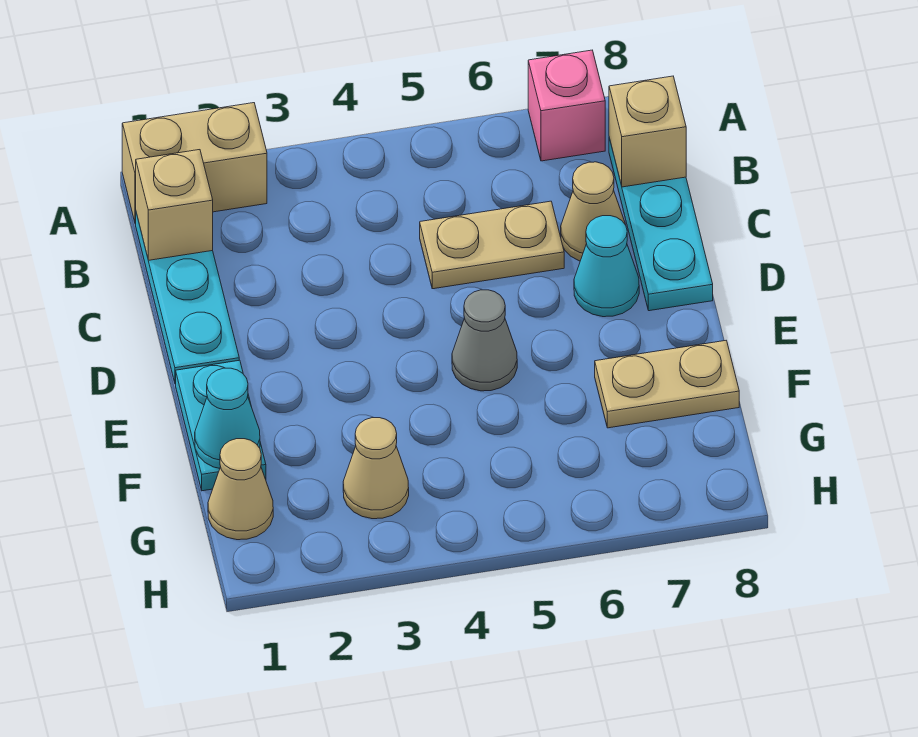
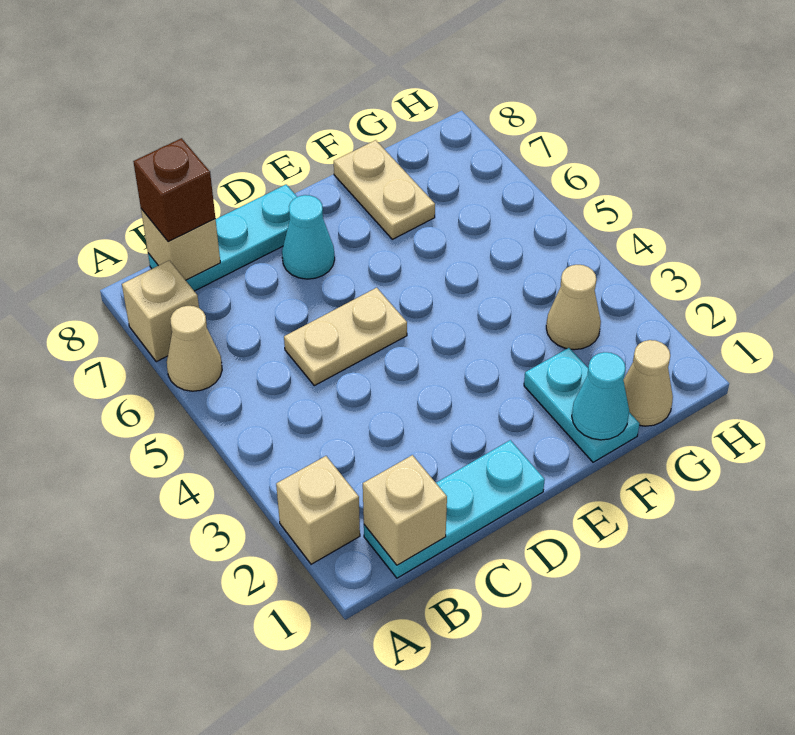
tan brick A1:A2 level 1 -> tan brick A2 level 1
pink brick A7 level 1 -> tan brick A7 level 1
none -> brown brick B8 level 3
tan plate C5:C6 level 1 -> tan plate C5:D5 level 1
tan cone C7 level 1 -> tan cone A6 level 1
cyan plate E1:F1 level 1 -> cyan plate F1:F2 level 1
grey cone E5 level 1 -> none

